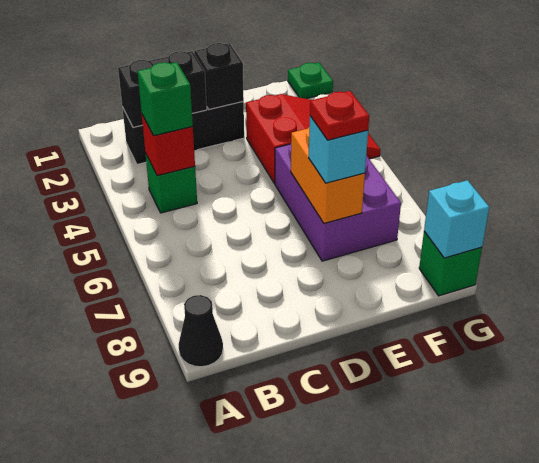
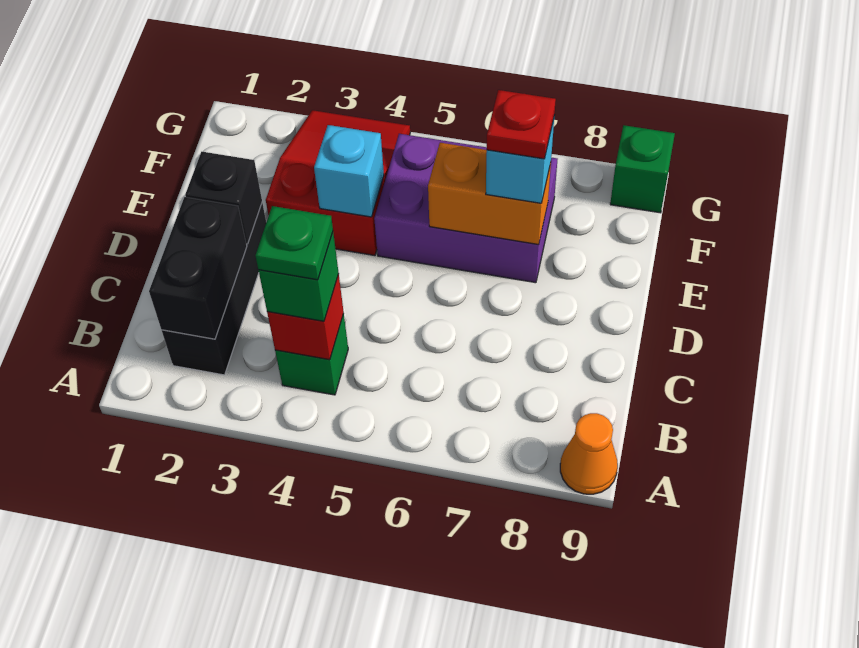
black cone A9 level 1 -> orange cone A9 level 1
green plate G1 level 1 -> green plate B4 level 4
cyan brick G9 level 2 -> cyan brick E4 level 2

